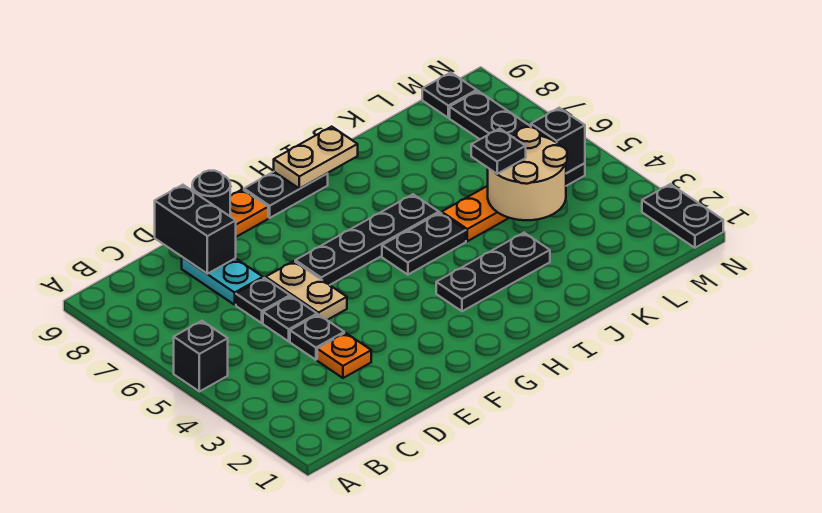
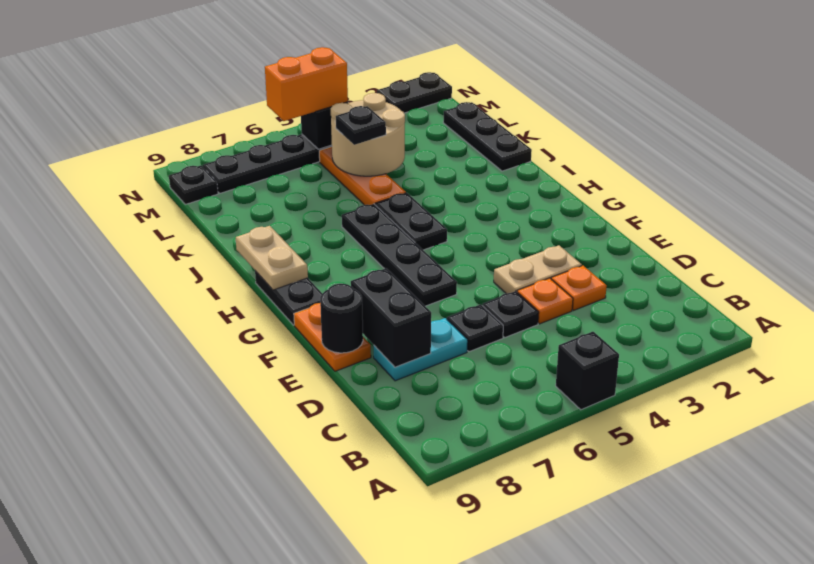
black plate D4 level 1 -> orange plate D4 level 1
black brick D8:D9 level 2 -> black brick D8:E8 level 2
tan plate E5:E6 level 1 -> tan plate E3:E4 level 1
black plate H3:J3 level 1 -> black plate J1:L1 level 1
none -> orange brick M5:M6 level 3

